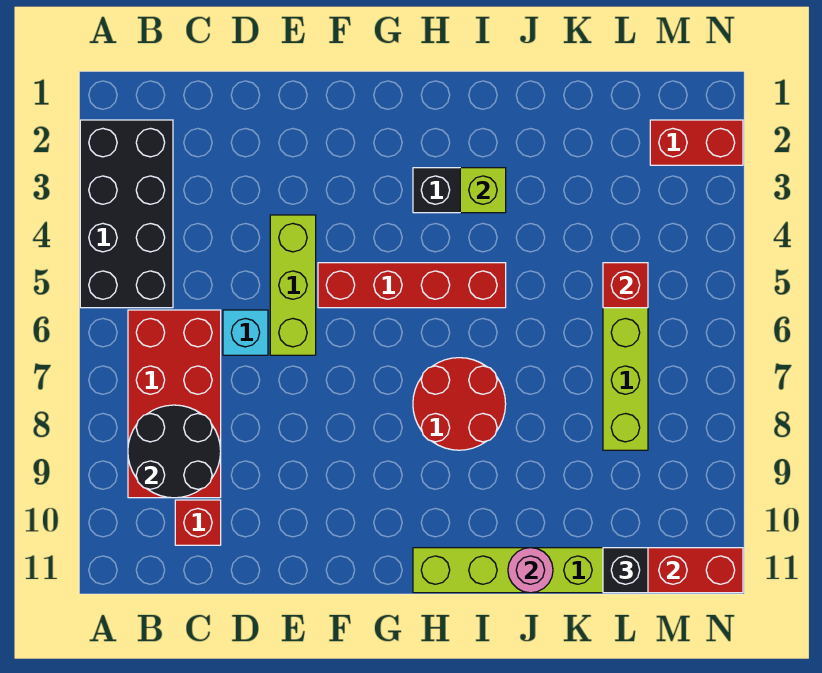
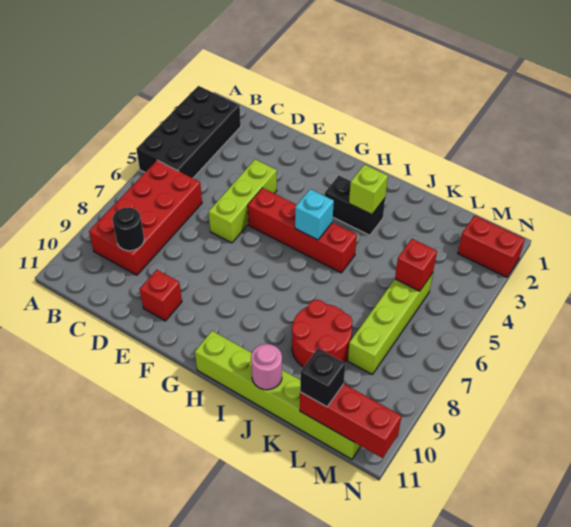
black round brick B8:C9 level 2 -> black round brick C9 level 2
red brick C10 level 1 -> red brick E10 level 1
cyan brick D6 level 1 -> cyan brick H5 level 2
red round brick H7:I8 level 1 -> red round brick J8:K9 level 1

